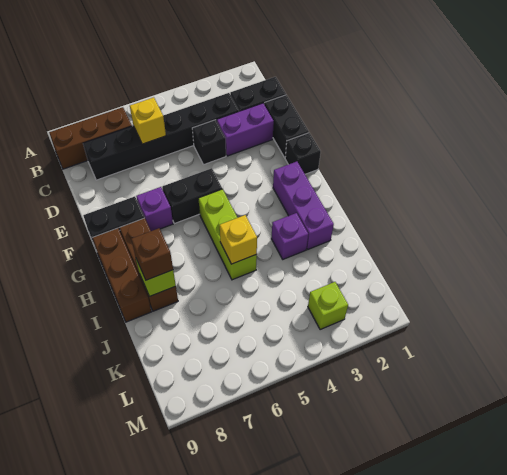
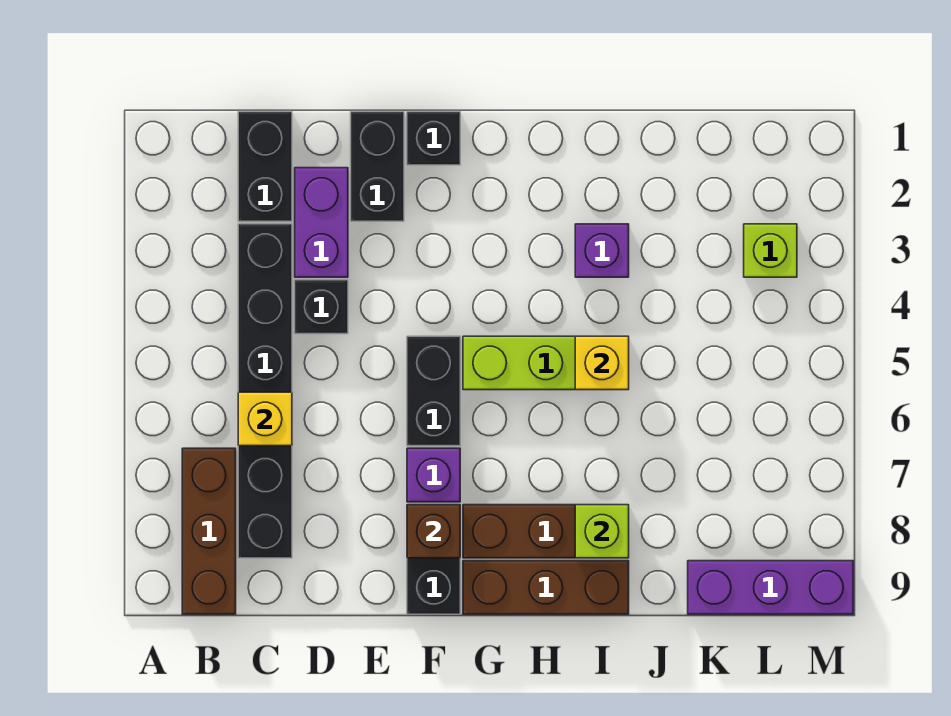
black brick D1:E1 level 1 -> black brick E1:E2 level 1
purple brick G2:I2 level 1 -> purple brick K9:M9 level 1
brown brick I8 level 3 -> brown brick F8 level 2

